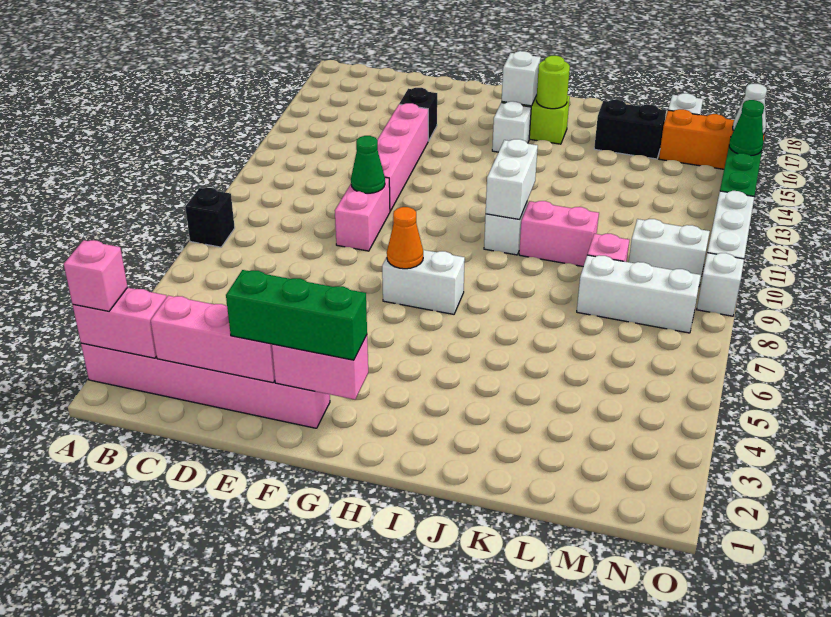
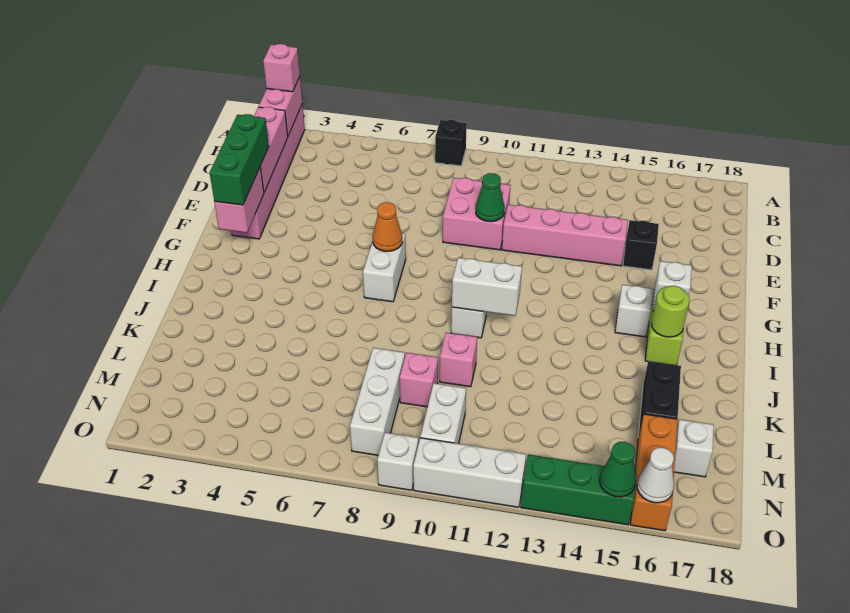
pink brick E9:E10 level 1 -> pink brick D9:E10 level 1
pink brick J10:K10 level 1 -> pink brick K10 level 1

